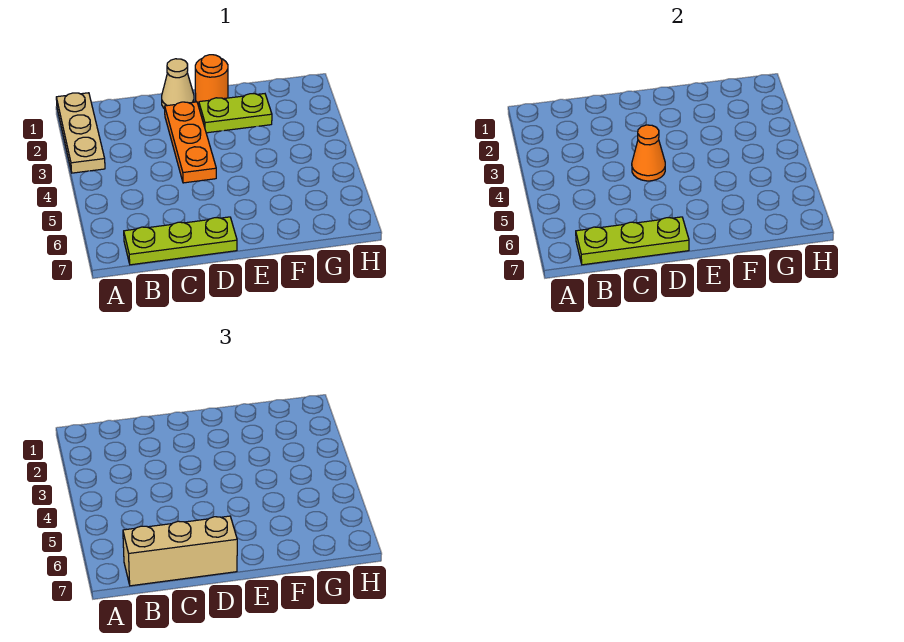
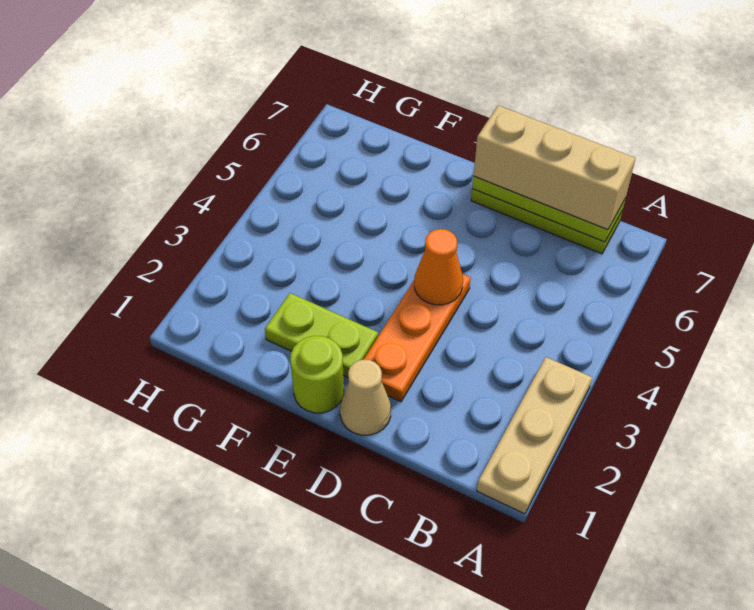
orange round brick E1 level 1 -> lime round brick E1 level 1

